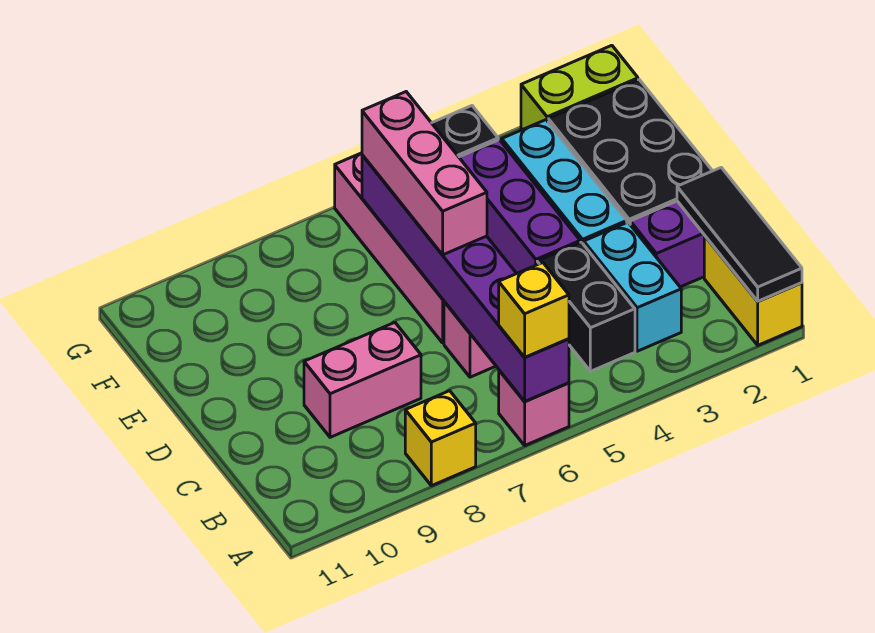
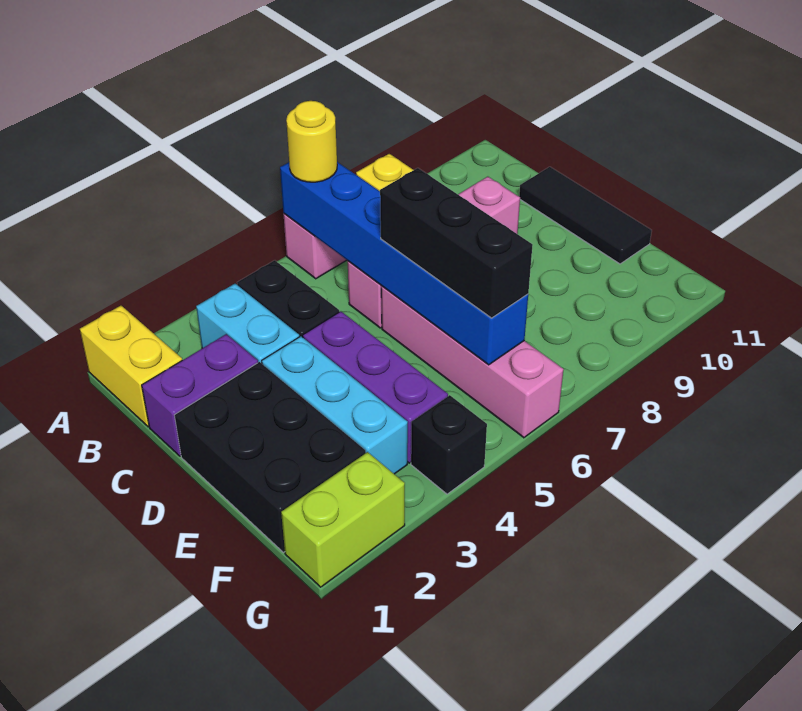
black tile A1:C1 level 2 -> black tile C11:E11 level 1
purple brick A6:F6 level 2 -> blue brick A6:F6 level 2
yellow brick A6 level 3 -> yellow round brick A6 level 3
pink brick D6:F6 level 3 -> black brick D6:F6 level 3

